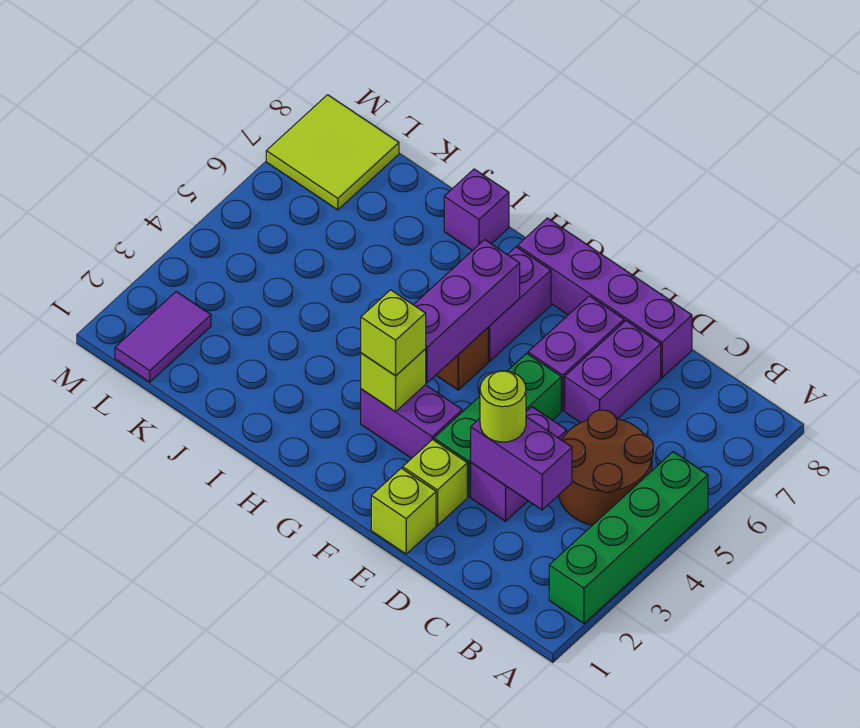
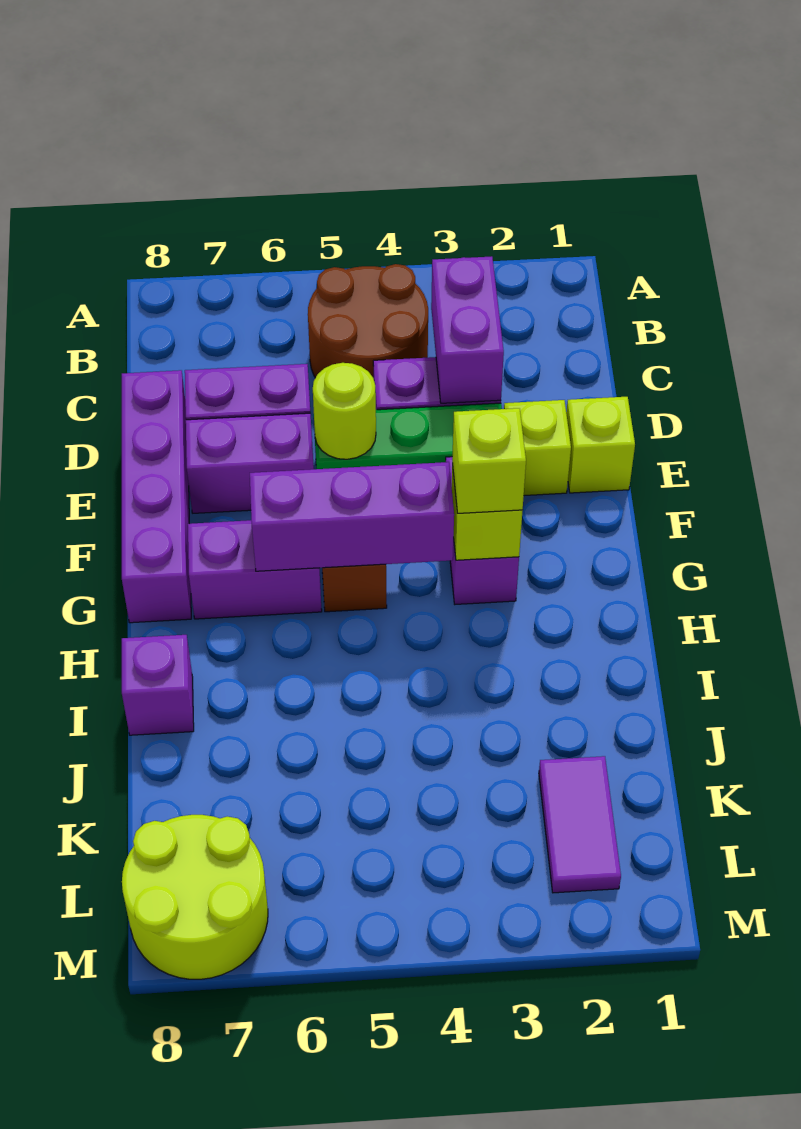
green brick A2:A5 level 1 -> none
lime round brick D3 level 3 -> lime round brick E5 level 2
purple tile L1:L2 level 1 -> purple tile K2:L2 level 1
lime tile L7:M8 level 1 -> lime round brick L7:M8 level 1

